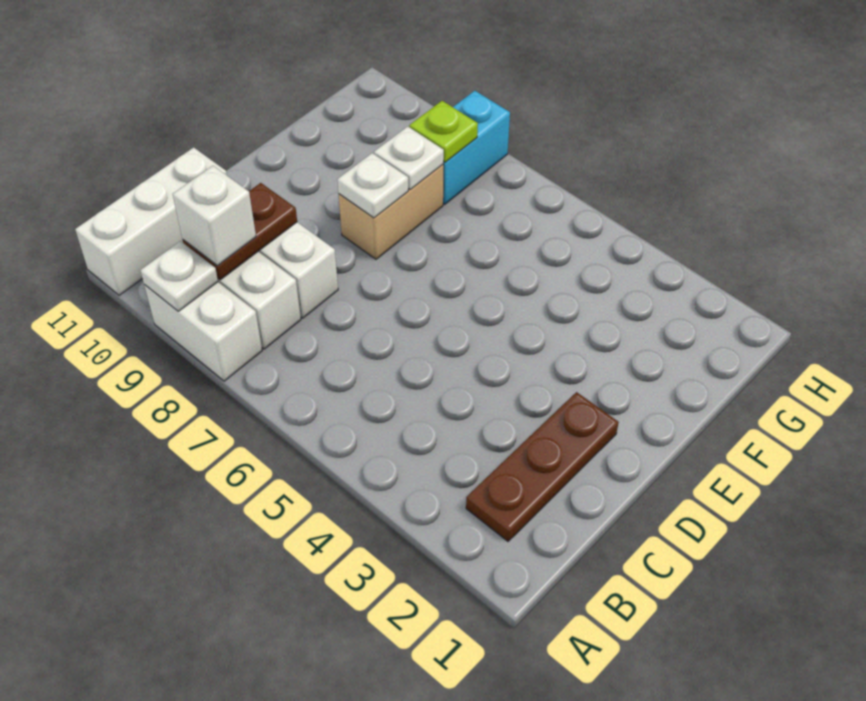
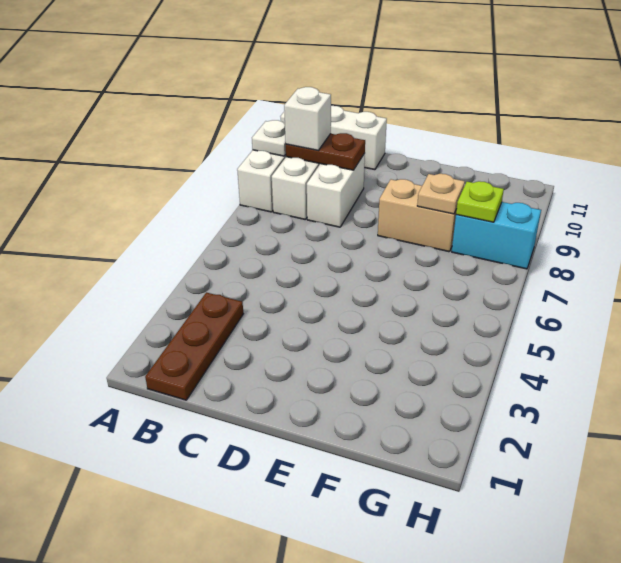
brown plate B2:D2 level 1 -> brown plate B1:B3 level 1
white plate E8 level 2 -> none
white plate F8 level 2 -> tan plate F8 level 2

